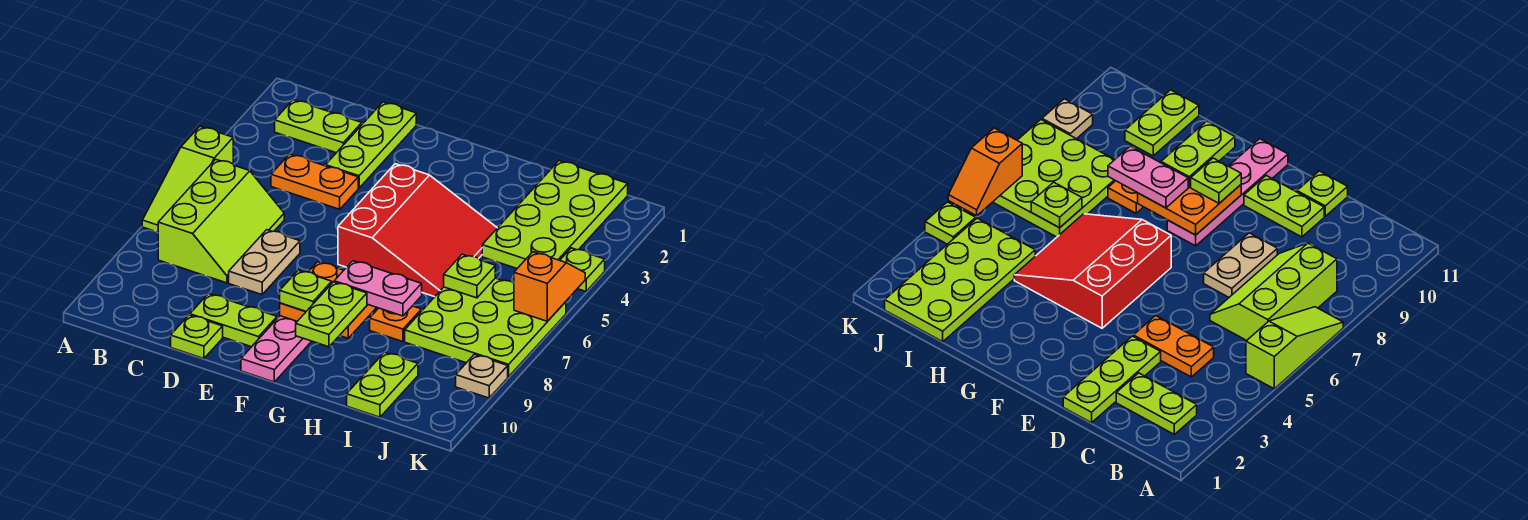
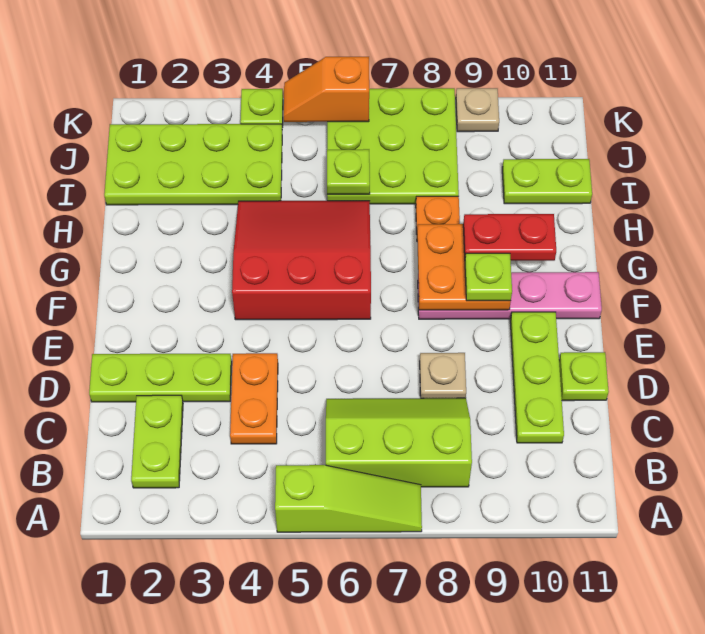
tan plate D7:D8 level 1 -> tan plate D8 level 1
lime plate D10:E10 level 1 -> lime plate C10:E10 level 1
pink plate G8:H8 level 3 -> none
lime plate G9:G10 level 3 -> red plate G9:G10 level 3

